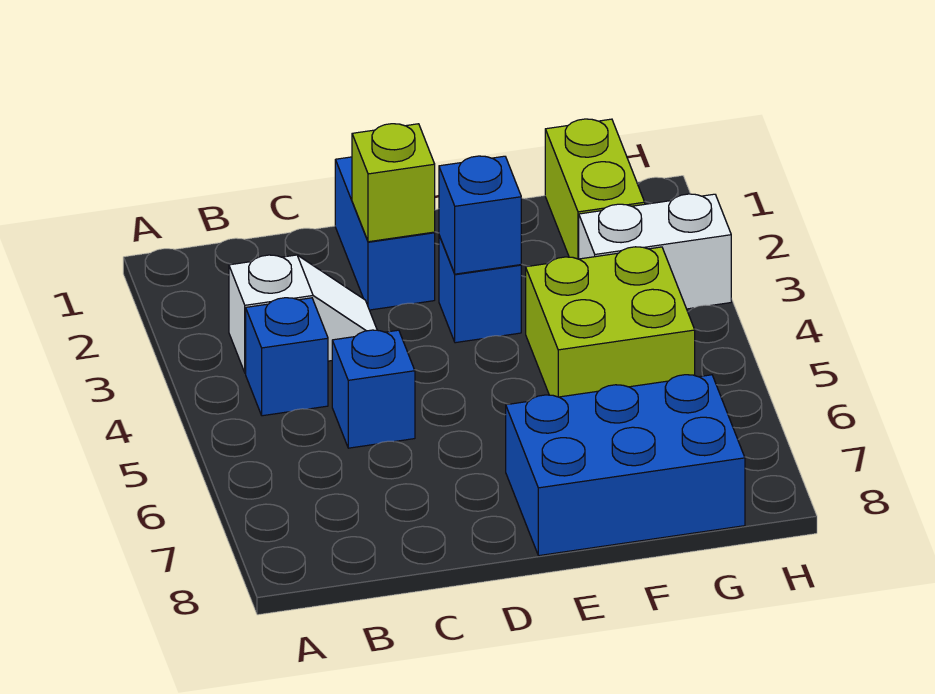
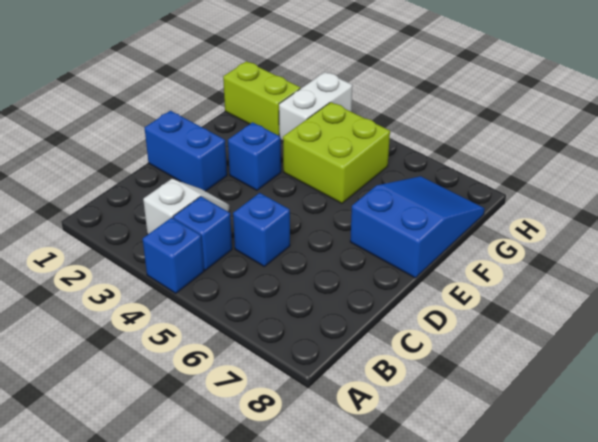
lime brick D2 level 2 -> none
blue brick E3 level 2 -> blue brick A4 level 1
blue brick E7:G8 level 1 -> blue slope E7:G8 level 1 top E

